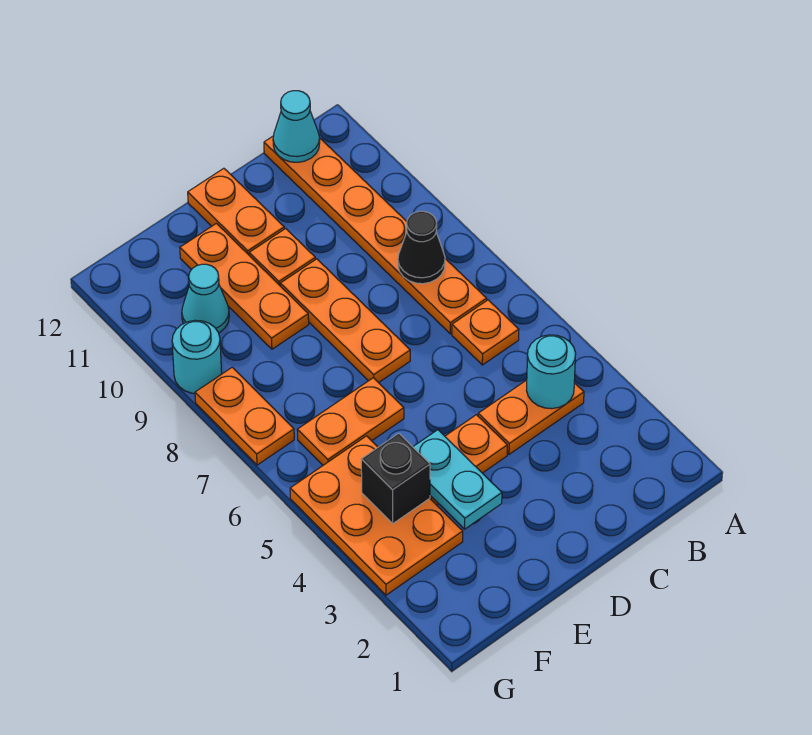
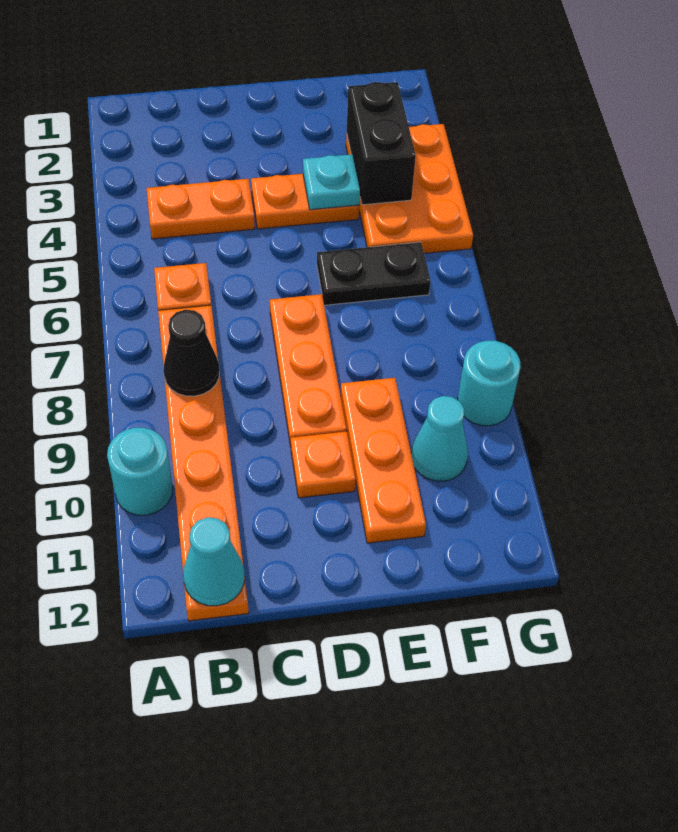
cyan round brick B4 level 2 -> cyan round brick A10 level 1
orange plate D11:D12 level 1 -> none
cyan plate E3:E4 level 2 -> cyan plate E4 level 2
orange plate E6:F6 level 1 -> black plate E6:F6 level 1
black brick F4 level 2 -> black brick F3:F4 level 2
orange plate G7:G8 level 1 -> none

